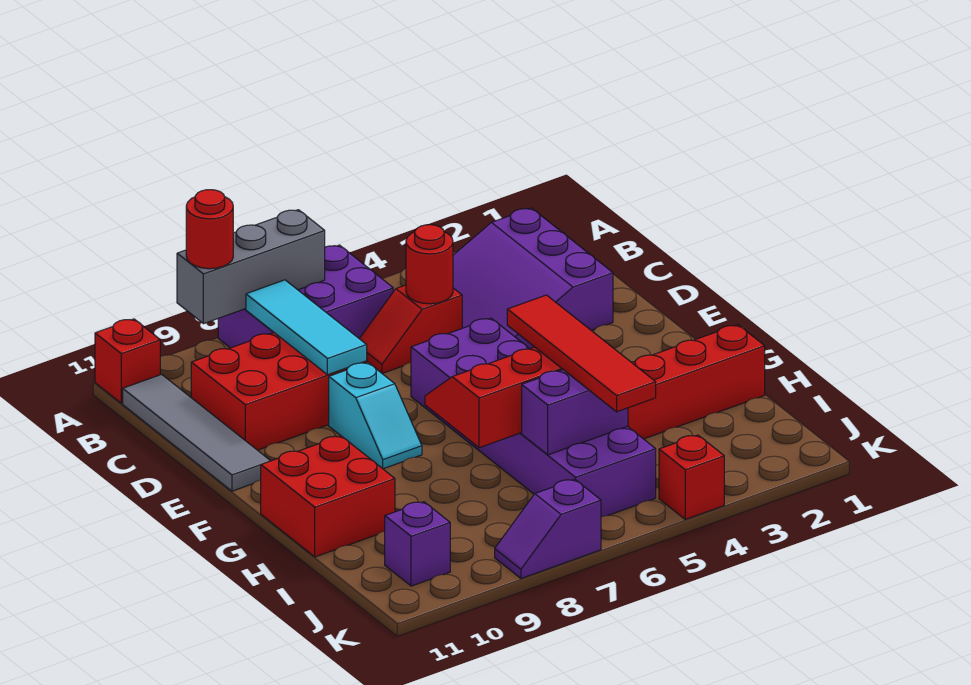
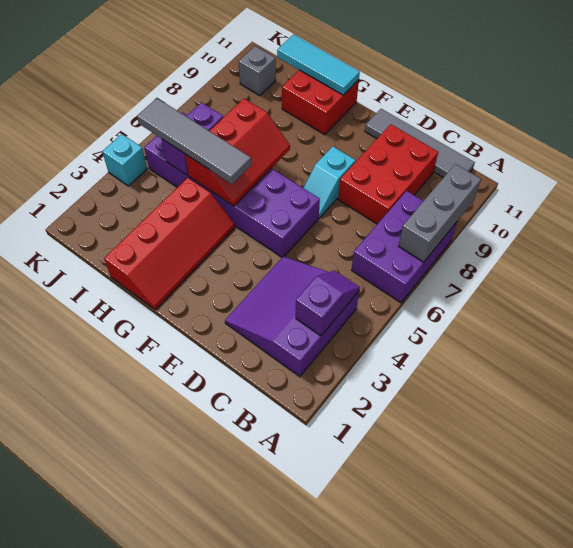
red round brick A9 level 3 -> none
red brick A11 level 1 -> none
purple slope B2:D4 level 1 top 2 -> purple slope B2:D4 level 1 top B
cyan tile B8:D8 level 2 -> cyan tile G11:I11 level 2
red slope C5:C6 level 1 top 5 -> none
red round brick C5 level 2 -> none
cyan slope E8:F8 level 1 top E -> cyan slope E7:E8 level 1 top 8
red tile G5:J5 level 3 -> grey tile G5:J5 level 3
purple brick J10 level 1 -> grey brick J10 level 1
red brick K4 level 1 -> cyan brick K4 level 1
purple slope K7:K8 level 1 top 7 -> purple slope B3:B4 level 2 top 3

